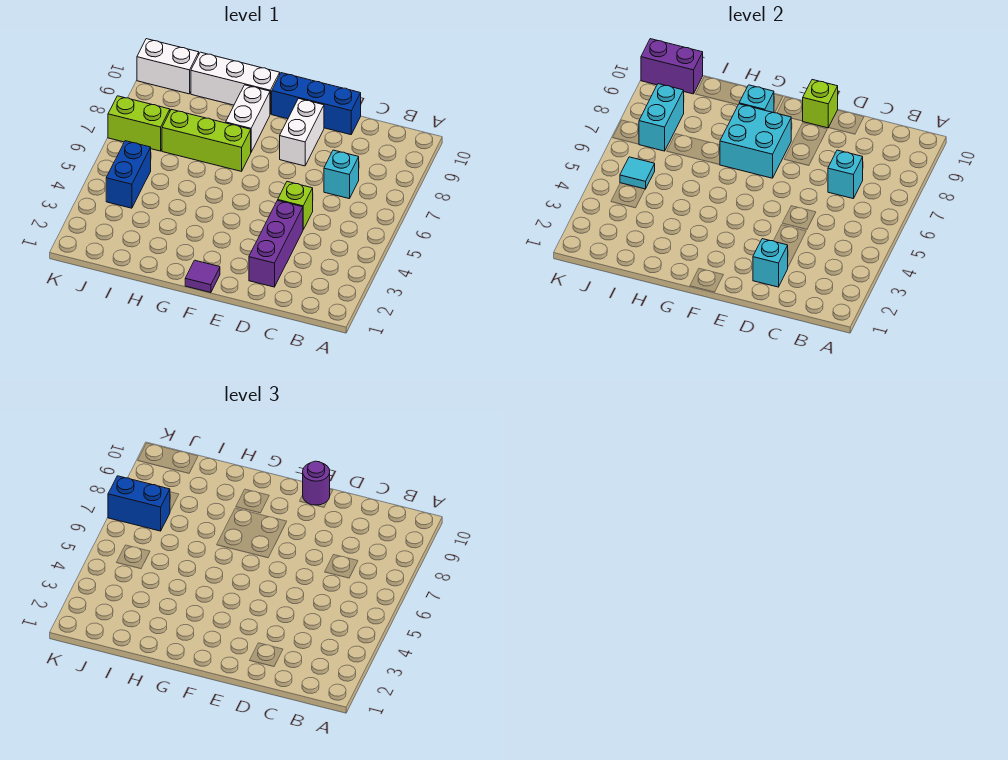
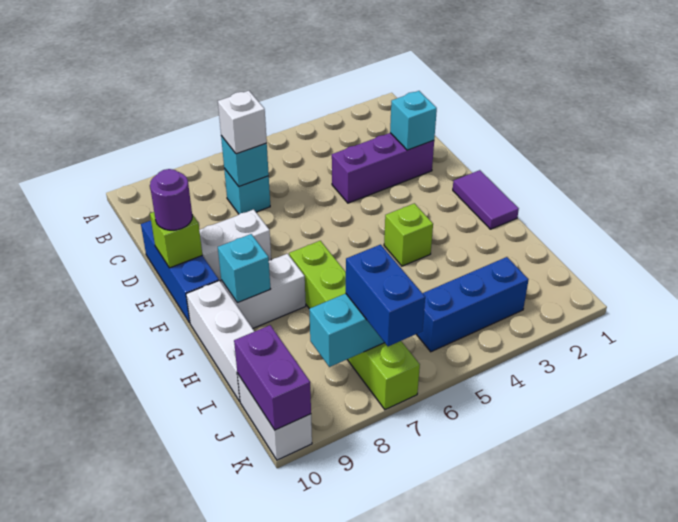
none -> white brick C7 level 3
lime brick D5 level 1 -> lime brick G4 level 1
purple tile F1 level 1 -> purple tile F1:G1 level 1
cyan brick F7:G8 level 2 -> none
blue brick J4:J5 level 1 -> blue brick J3:J5 level 1
cyan tile J5 level 2 -> none

